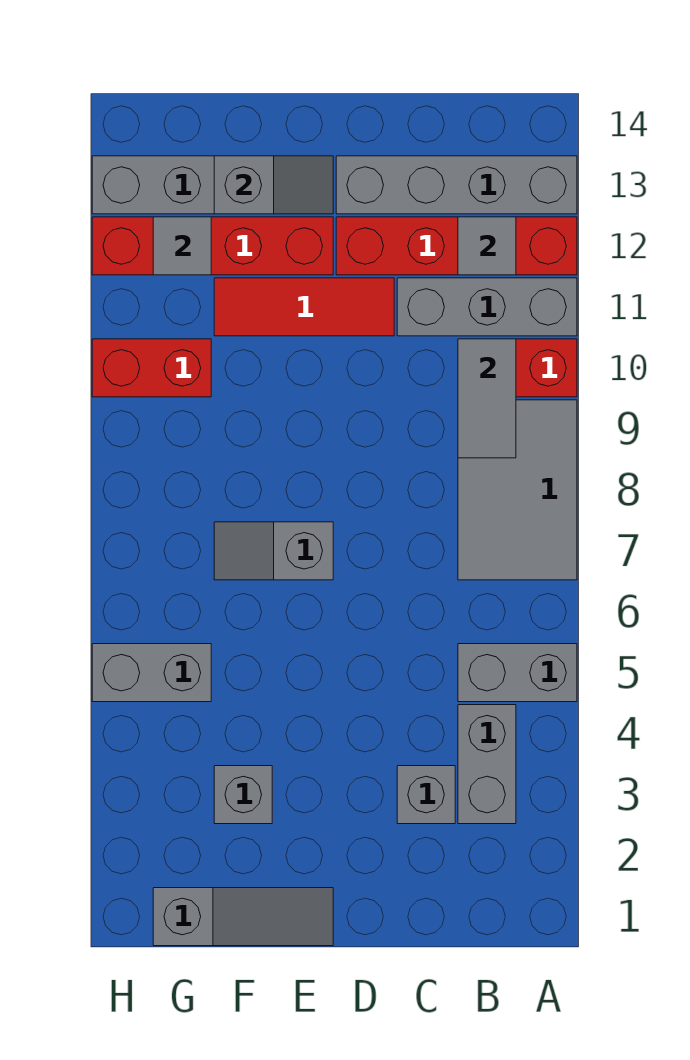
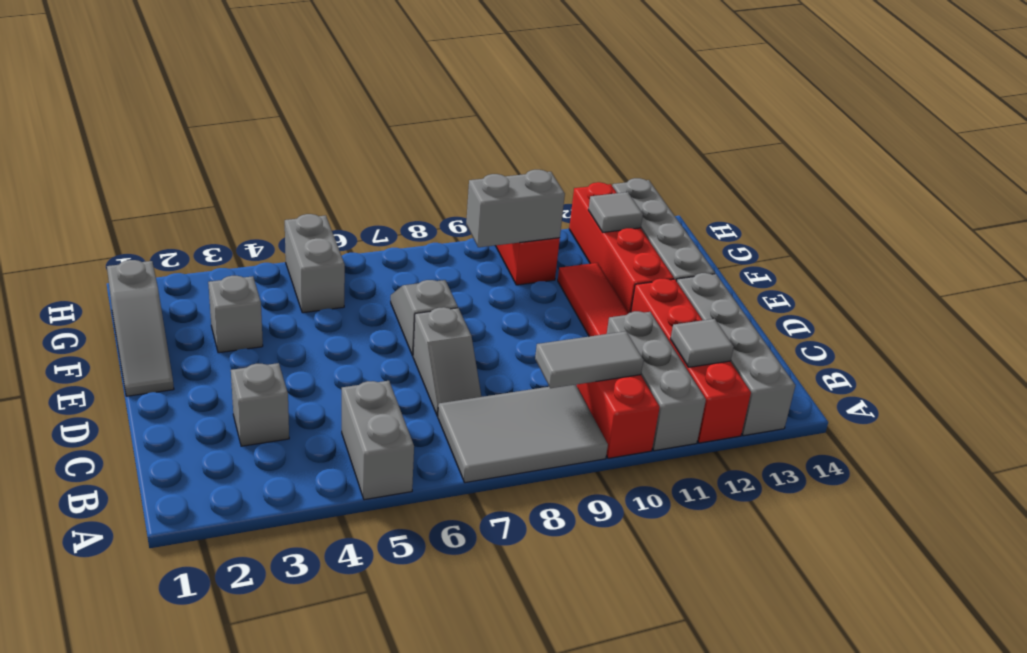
grey brick B3:B4 level 1 -> grey brick G9:G10 level 2
grey slope E13:F13 level 2 top F -> grey slope C7:D7 level 1 top D

